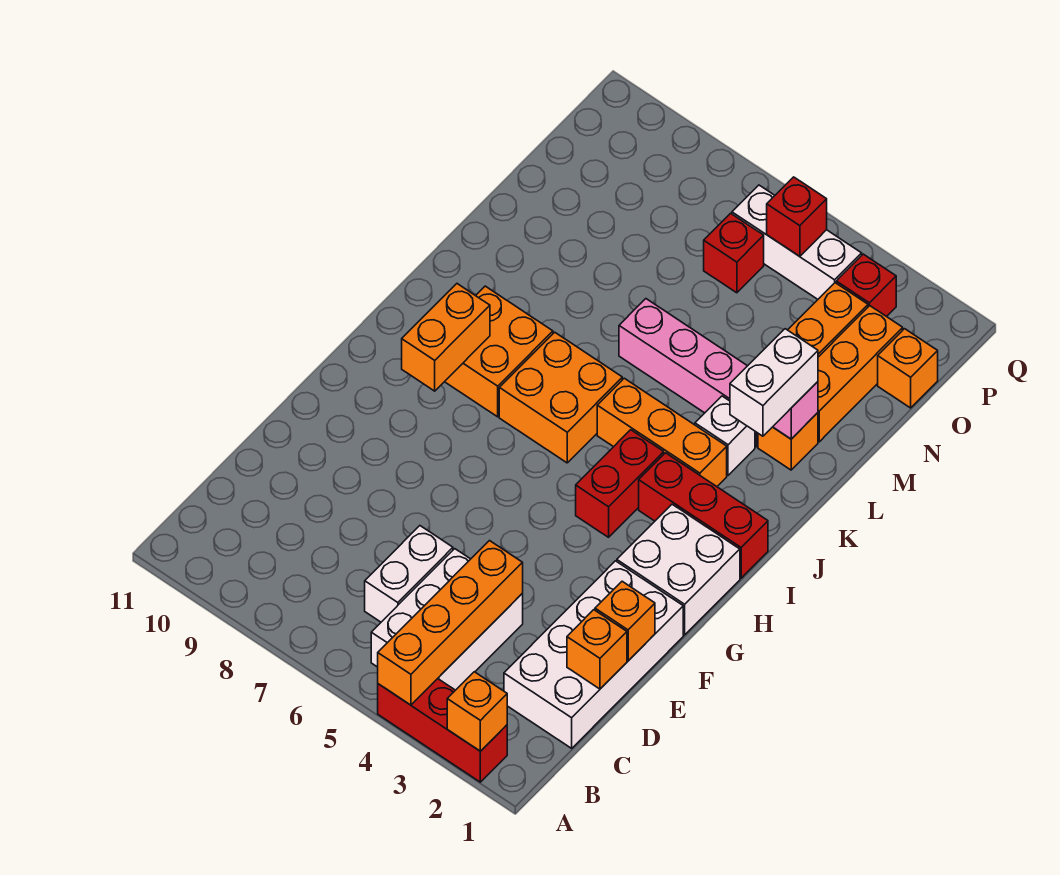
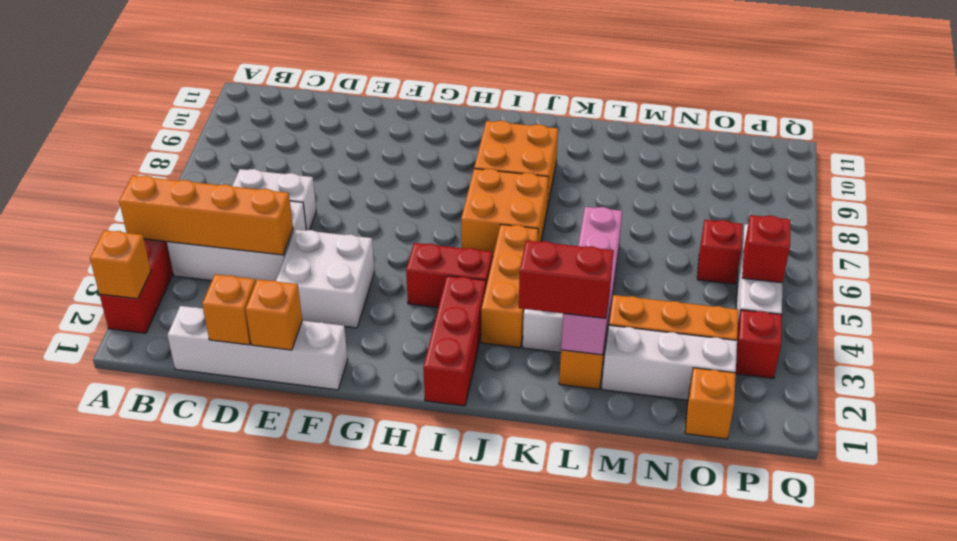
white brick C1:F2 level 1 -> white brick C1:F1 level 1
white brick G1:H2 level 1 -> white brick E3:F4 level 1
orange brick H9:I9 level 2 -> none
white brick K2:L2 level 3 -> red brick K2:L2 level 3
orange brick M2:O2 level 1 -> white brick M2:O2 level 1

